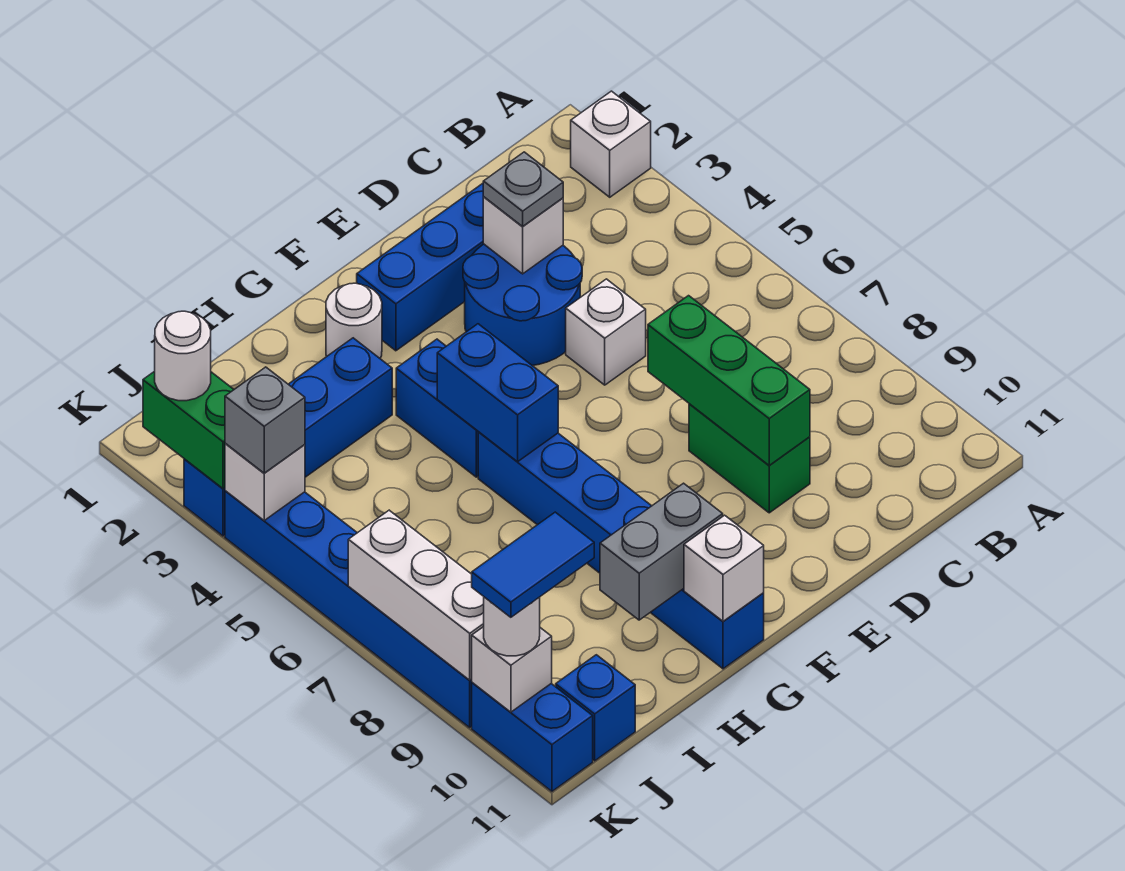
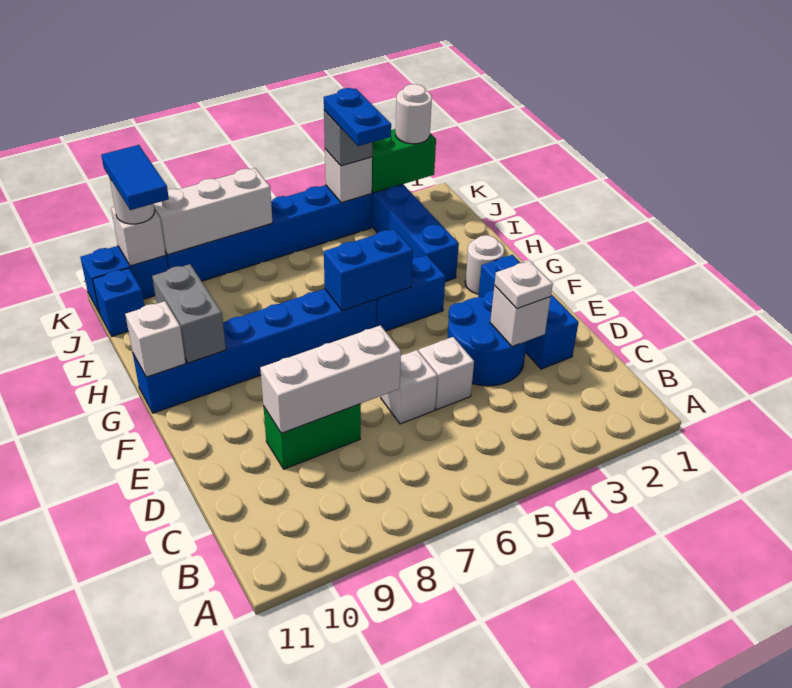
white brick A2 level 1 -> white brick D6 level 1
grey plate D3 level 3 -> white plate D3 level 3
green brick D7:D9 level 2 -> white brick D7:D9 level 2
none -> blue plate J4:K4 level 4

